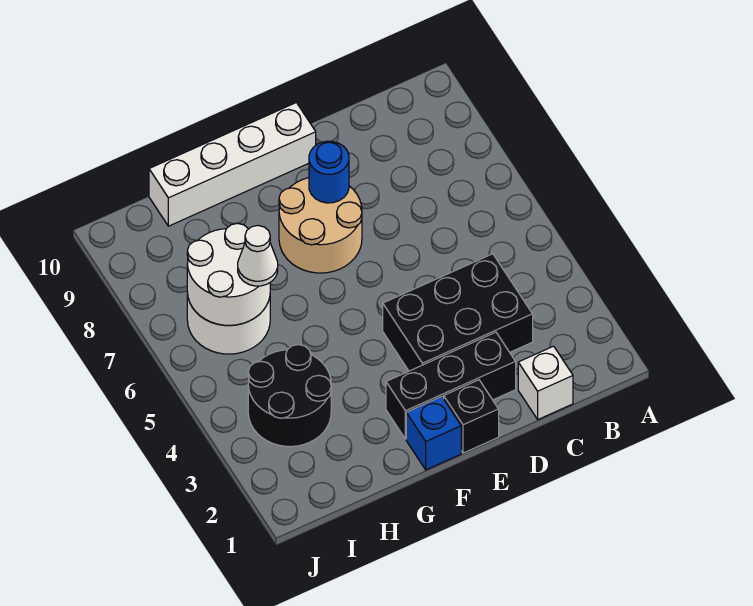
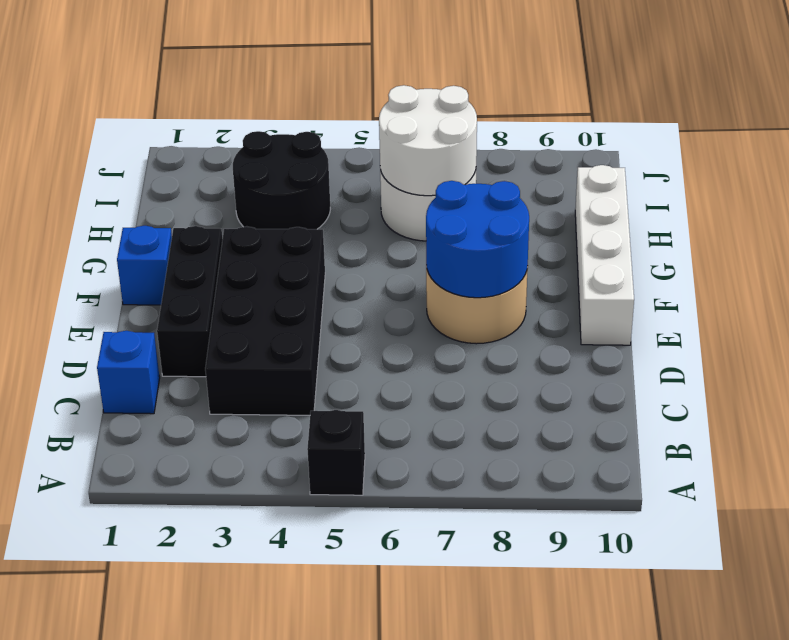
white brick C1 level 1 -> blue brick C1 level 1
black brick C3:E4 level 1 -> black brick C3:F4 level 1
black brick E1 level 1 -> black brick A5 level 1
blue round brick E8 level 2 -> blue round brick E7:F8 level 2
white cone H6 level 3 -> none

